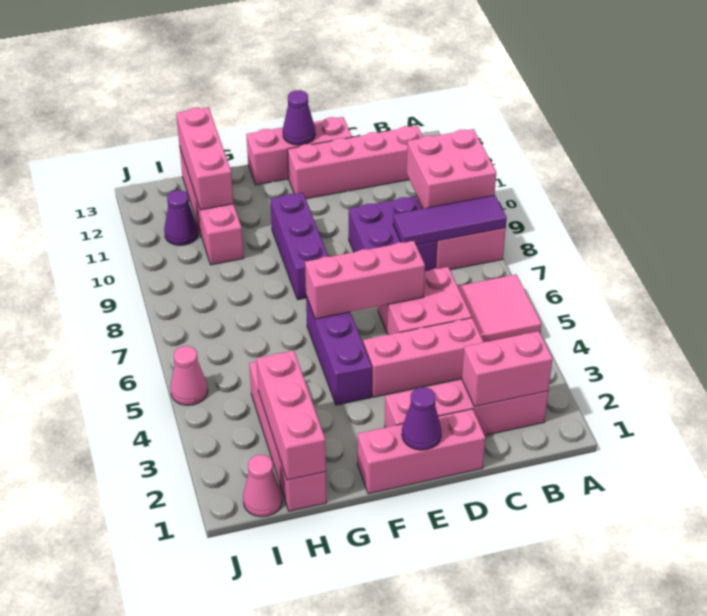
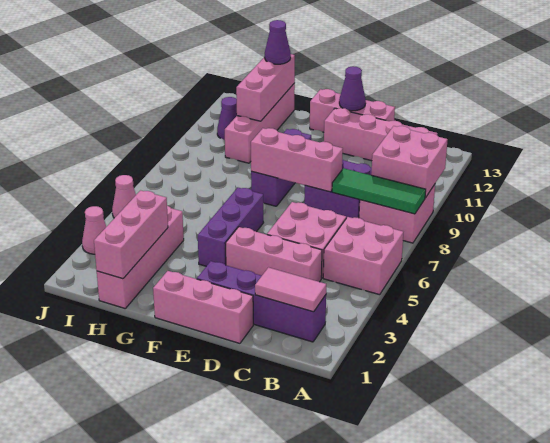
pink tile A5:B6 level 1 -> pink brick A5:B6 level 1
purple tile A8:C8 level 2 -> green tile A8:C8 level 2
pink brick B2:E2 level 1 -> purple brick B2:E2 level 1
pink brick B2:C2 level 2 -> pink tile B2:C2 level 2
pink brick D6:F6 level 2 -> pink brick D8:F8 level 2
purple cone E1 level 2 -> purple cone H13 level 3
pink cone I1 level 1 -> pink cone J3 level 1

